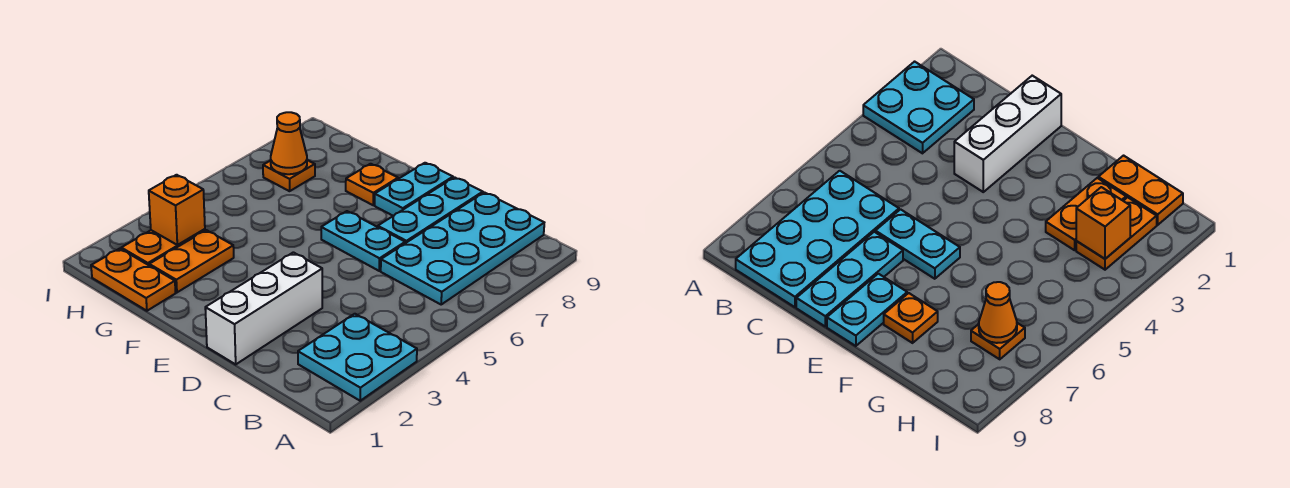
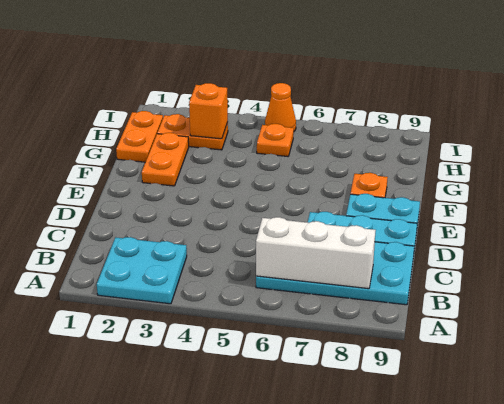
white brick D1:D3 level 1 -> white brick B6:B8 level 2
cyan plate D6:E6 level 1 -> none
orange plate G2:G3 level 1 -> orange plate F2:G2 level 1
orange plate H7 level 1 -> orange plate H5 level 1
orange cone H7 level 2 -> orange cone I5 level 1

